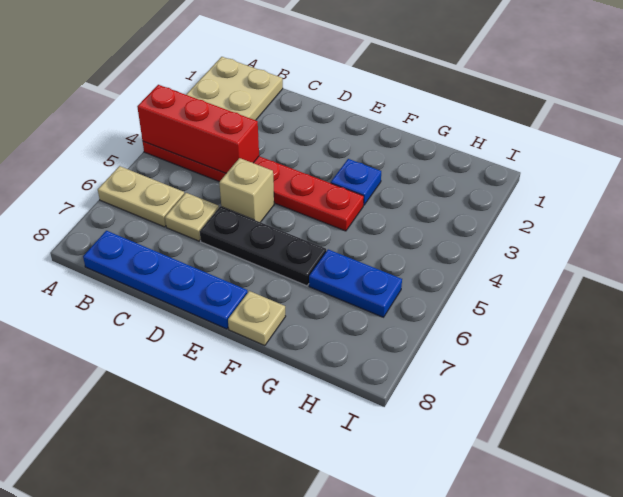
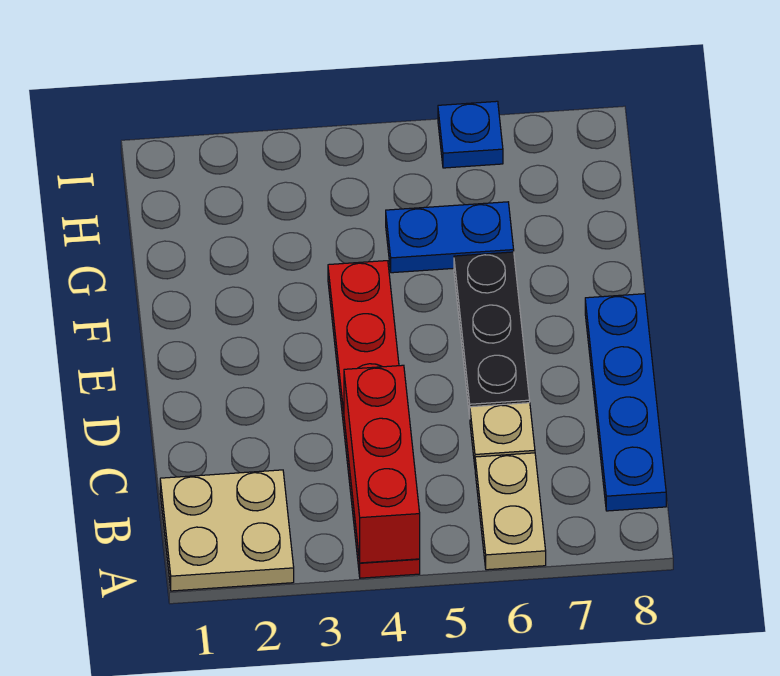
tan brick D5 level 1 -> none
blue plate F3 level 1 -> blue plate I6 level 1
tan plate F8 level 1 -> none
blue plate G6:H6 level 1 -> blue plate G5:G6 level 1

